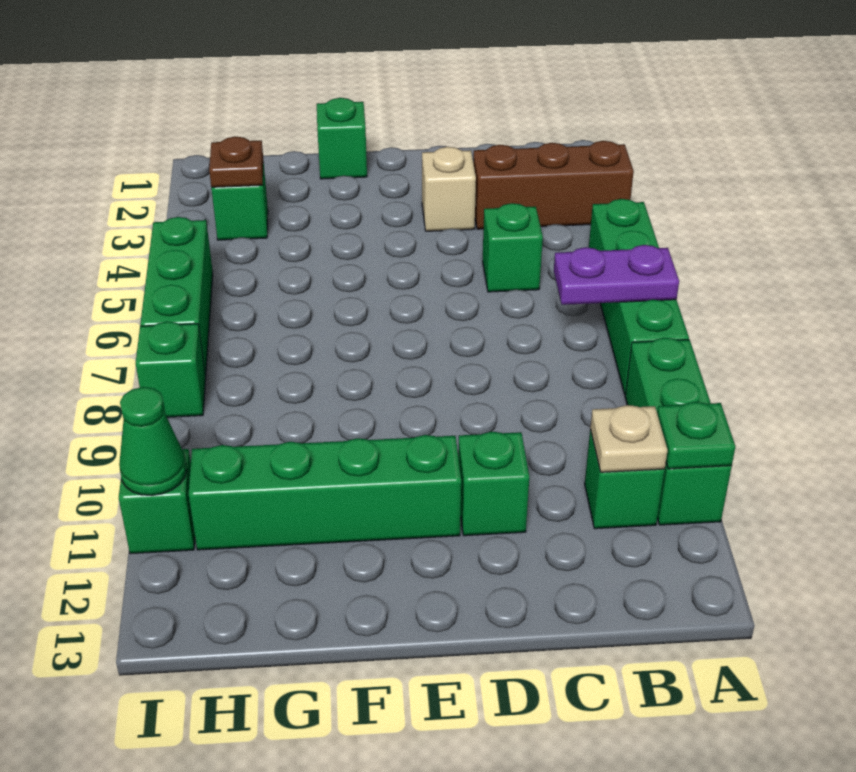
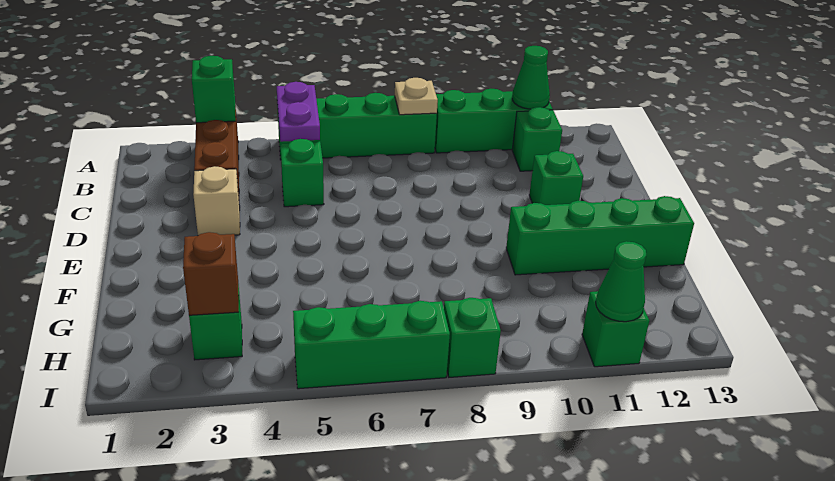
purple plate A7:B7 level 2 -> purple plate A5:B5 level 2
green plate A11 level 2 -> green cone A11 level 2
tan plate B11 level 2 -> tan plate A8 level 2
green brick E11:H11 level 1 -> green brick F10:F13 level 1
green brick F1 level 1 -> green brick A3 level 2
brown plate H3 level 2 -> brown brick H3 level 2

